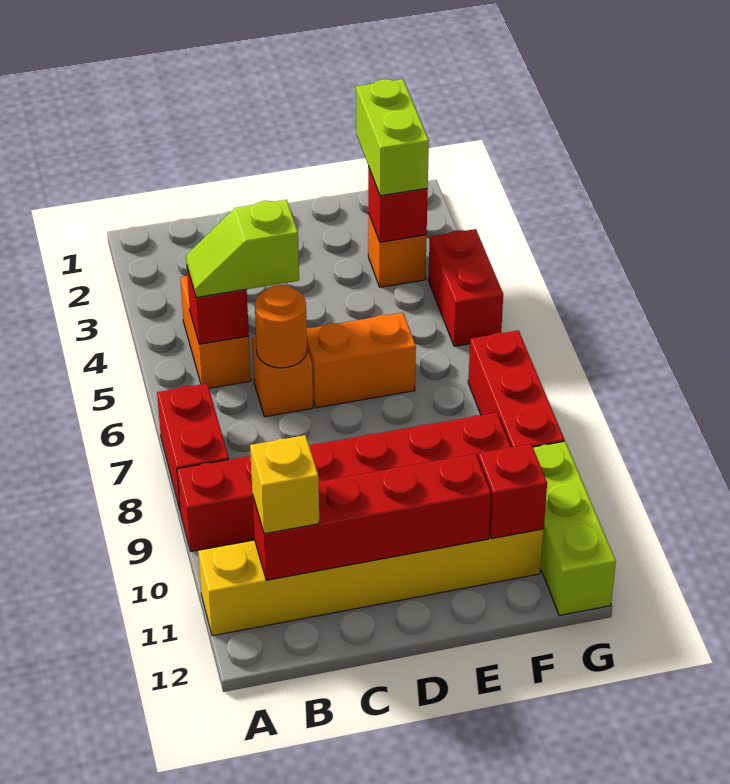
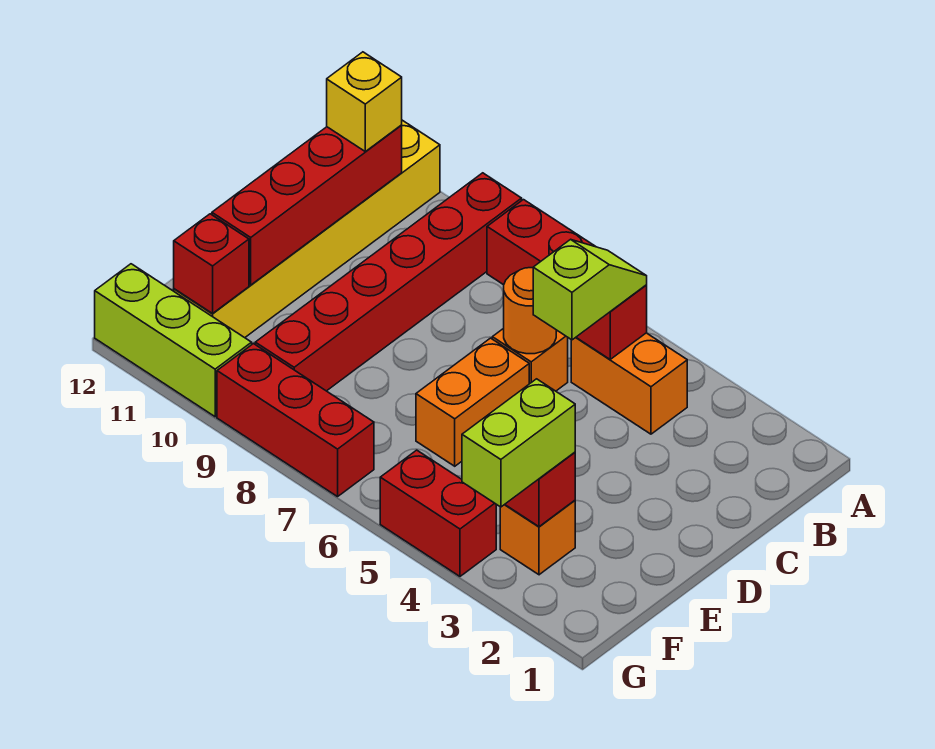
lime brick F2:F3 level 3 -> lime brick F3:G3 level 3

